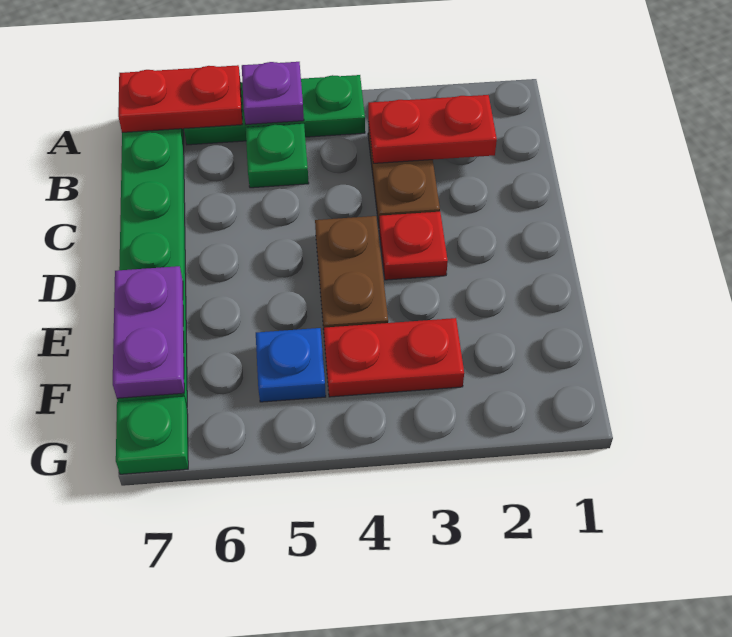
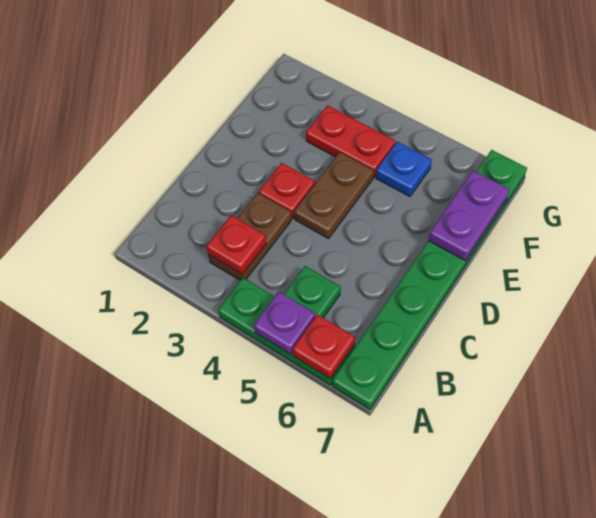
red plate A6:A7 level 2 -> red plate A6 level 2
red plate B2:B3 level 2 -> red plate B3 level 2

